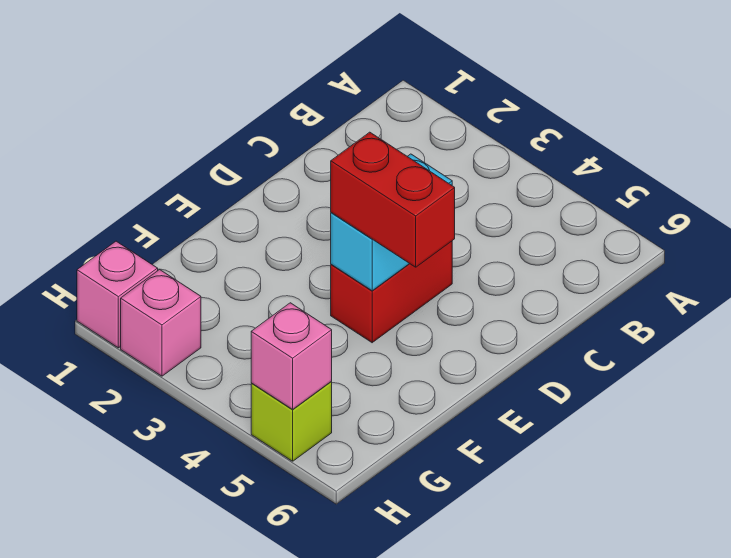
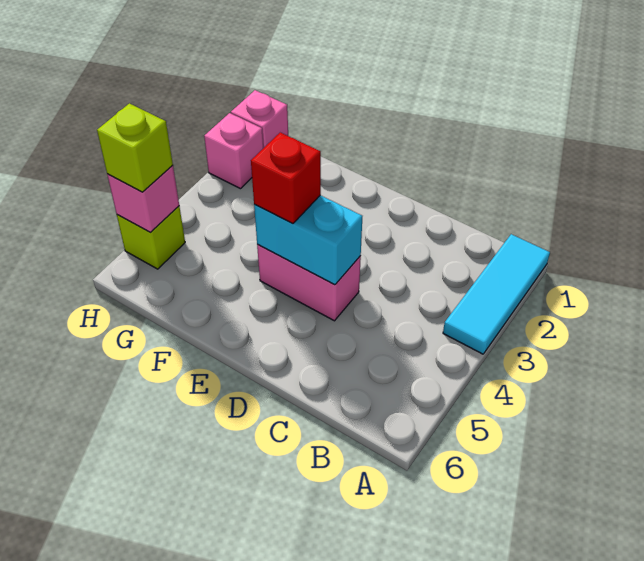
none -> cyan tile A1:A3 level 1
red brick D4:E4 level 1 -> pink brick D4:E4 level 1
red brick E4:E5 level 3 -> red brick E4 level 3
none -> lime brick H5 level 3

